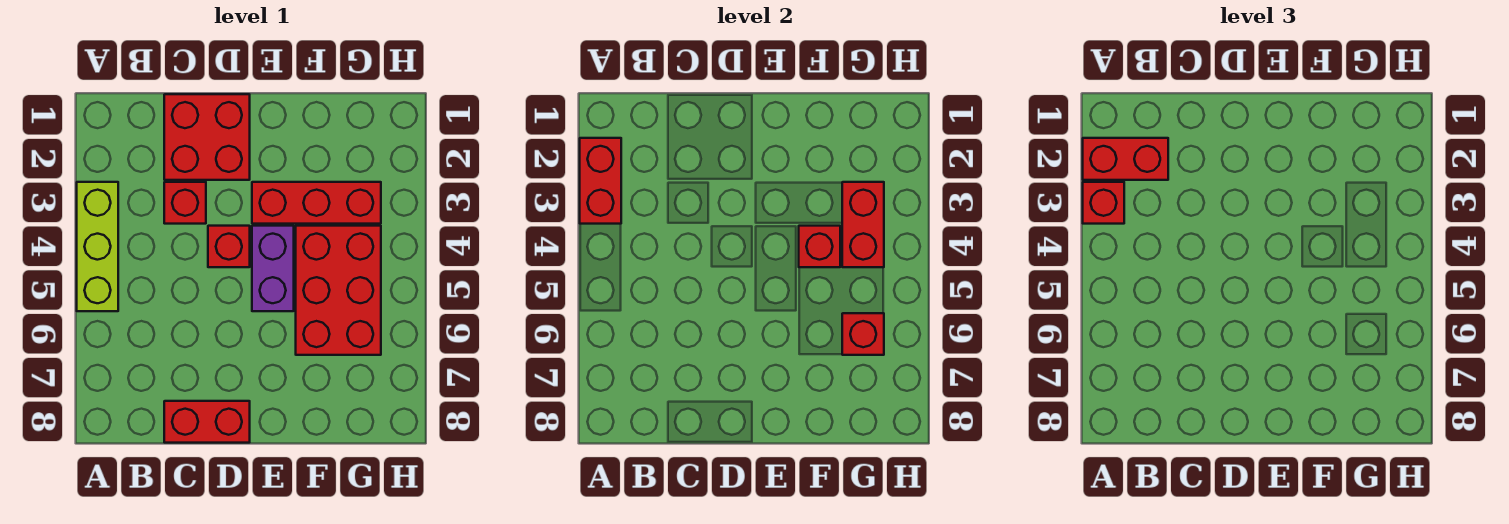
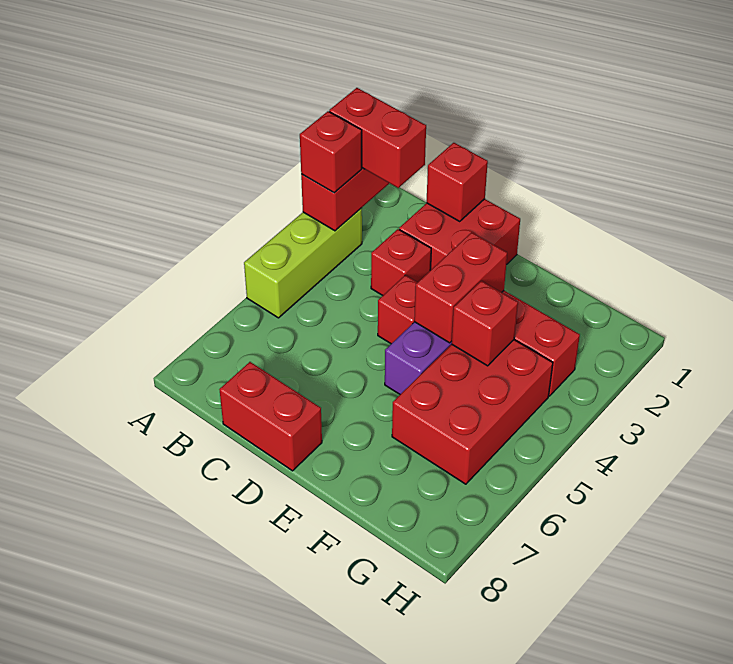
red brick G3:G4 level 2 -> red brick E3:E4 level 2
red brick G6 level 2 -> red brick C1 level 2

